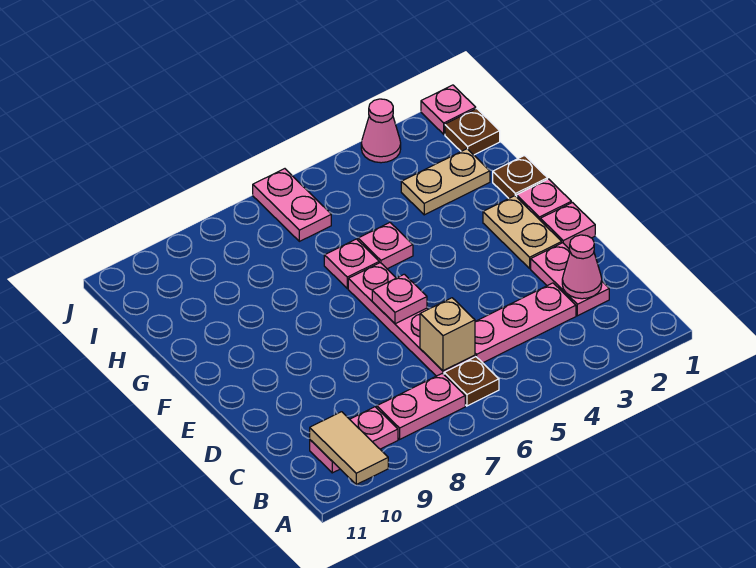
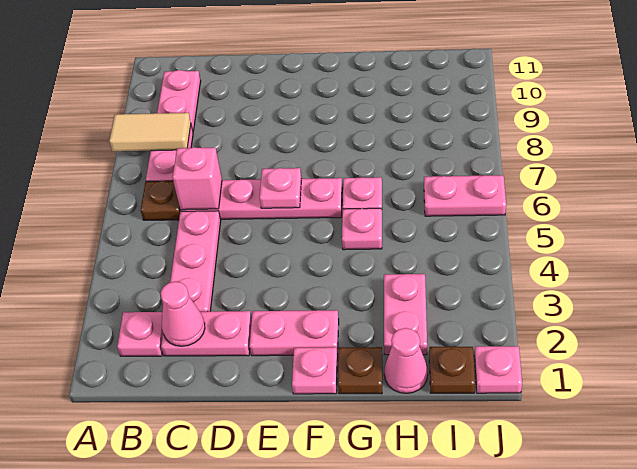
tan tile A10:B10 level 2 -> tan tile A8:B8 level 2
tan brick C6 level 2 -> pink brick C6 level 2
pink plate E1 level 1 -> pink plate B2 level 1
tan plate E2:F2 level 1 -> pink plate E2:F2 level 1
tan plate H2:H3 level 1 -> pink plate H2:H3 level 1
pink cone J3 level 1 -> pink cone H1 level 1

